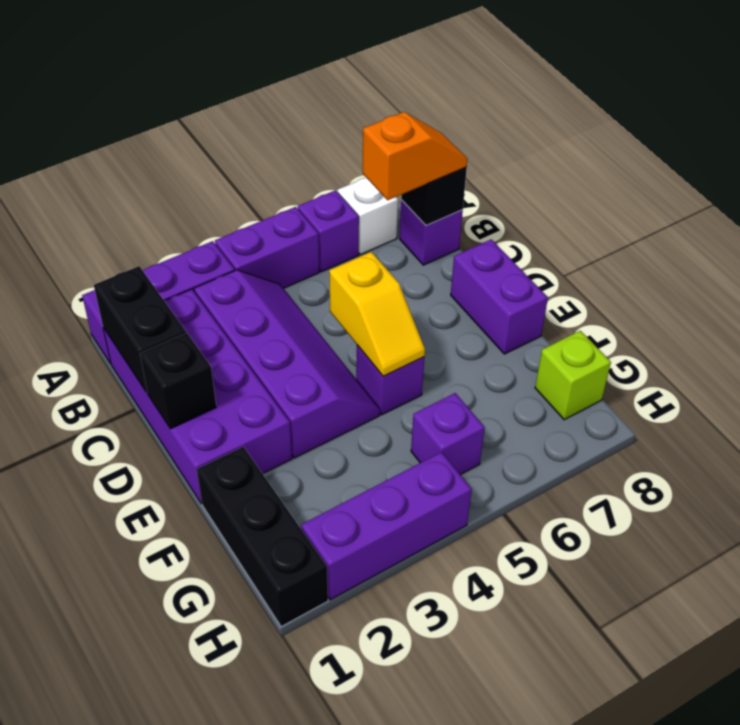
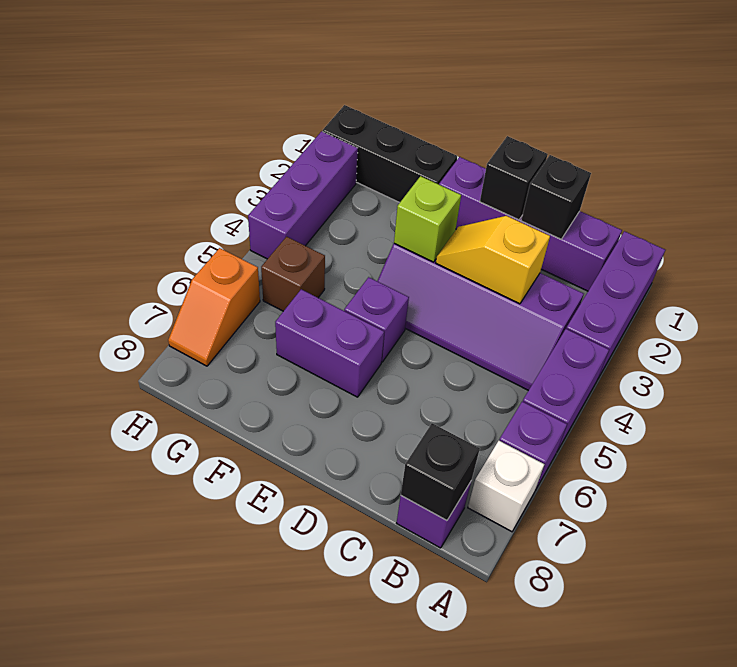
purple brick B1:E2 level 1 -> purple brick B1:E1 level 1
black brick B1:C1 level 2 -> black brick C1 level 2
orange slope B7:B8 level 3 top 7 -> orange slope H6:H7 level 1 top 6
yellow slope D5:E5 level 2 top D -> yellow slope C3:D3 level 2 top C
purple brick D8:E8 level 1 -> purple brick E6:F6 level 1
purple brick G5 level 1 -> brown brick G5 level 1
lime brick G8 level 1 -> lime brick E3 level 2

